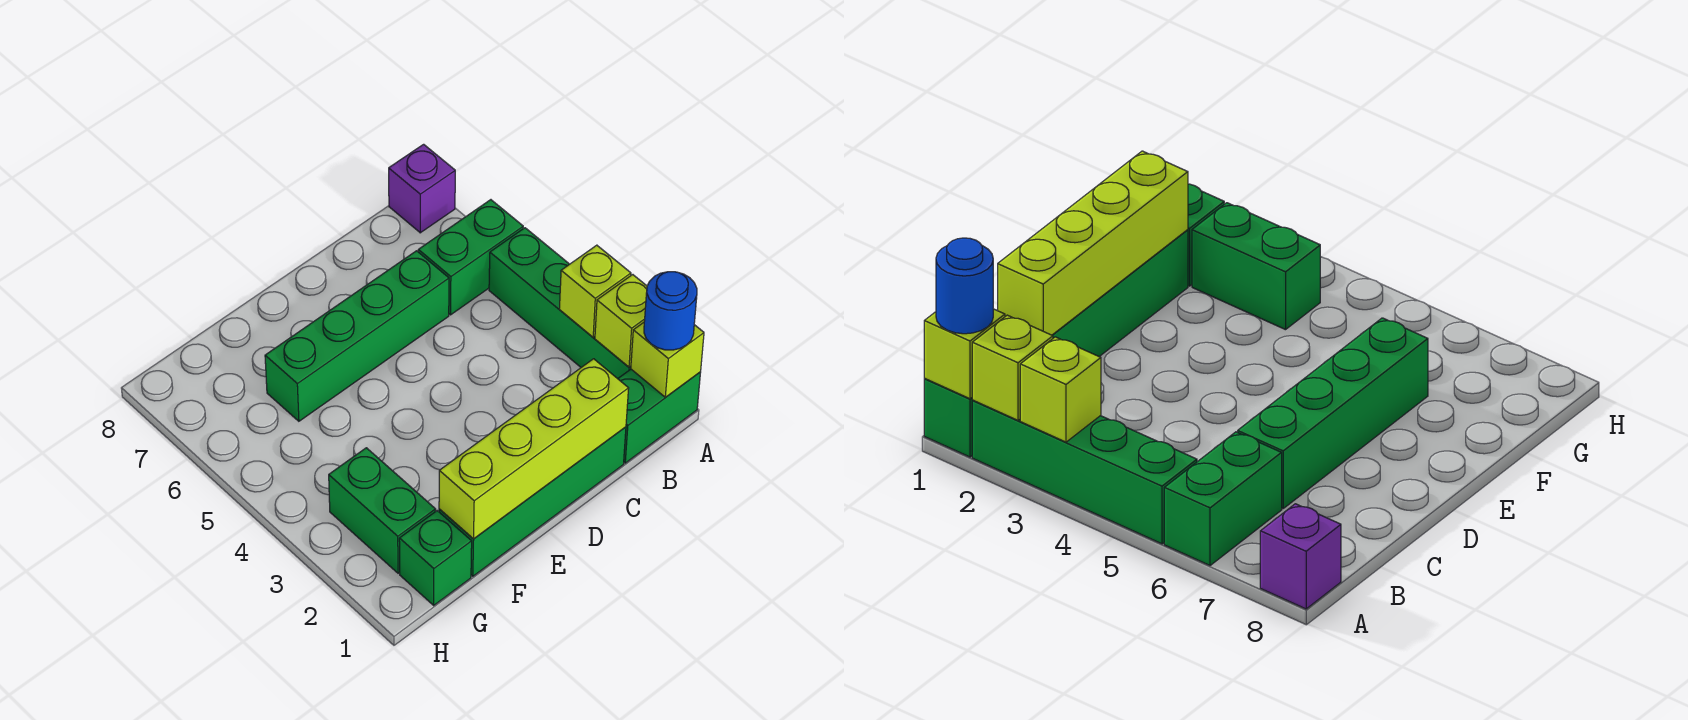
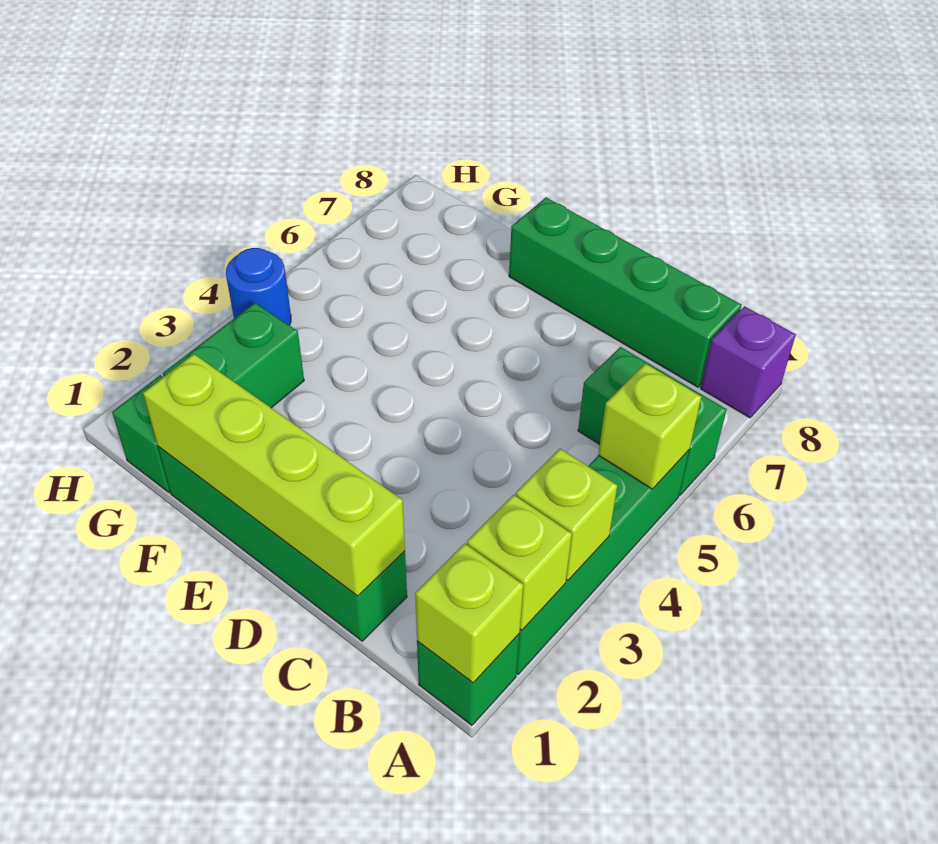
green brick A1:B1 level 1 -> green brick A1 level 1
blue round brick A1 level 3 -> blue round brick H4 level 1
none -> lime brick A5 level 2
green brick C6:F6 level 1 -> green brick B8:E8 level 1

